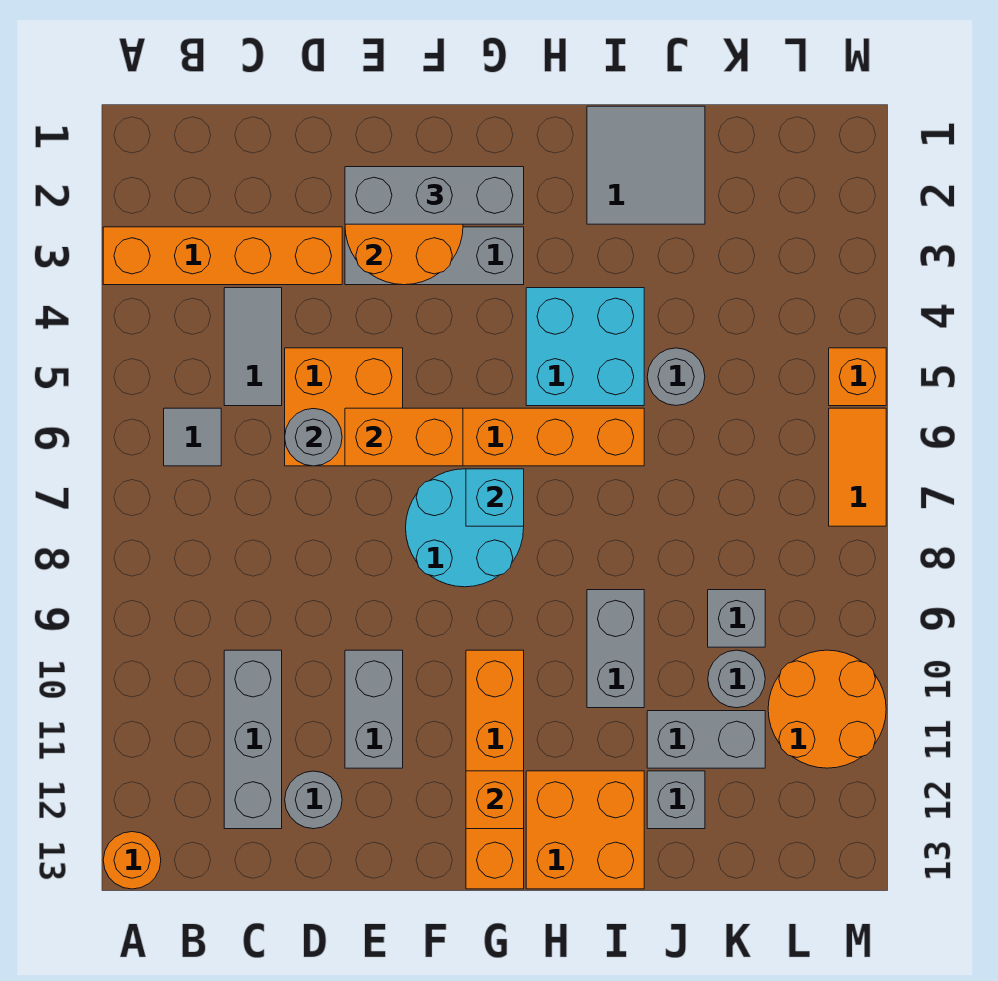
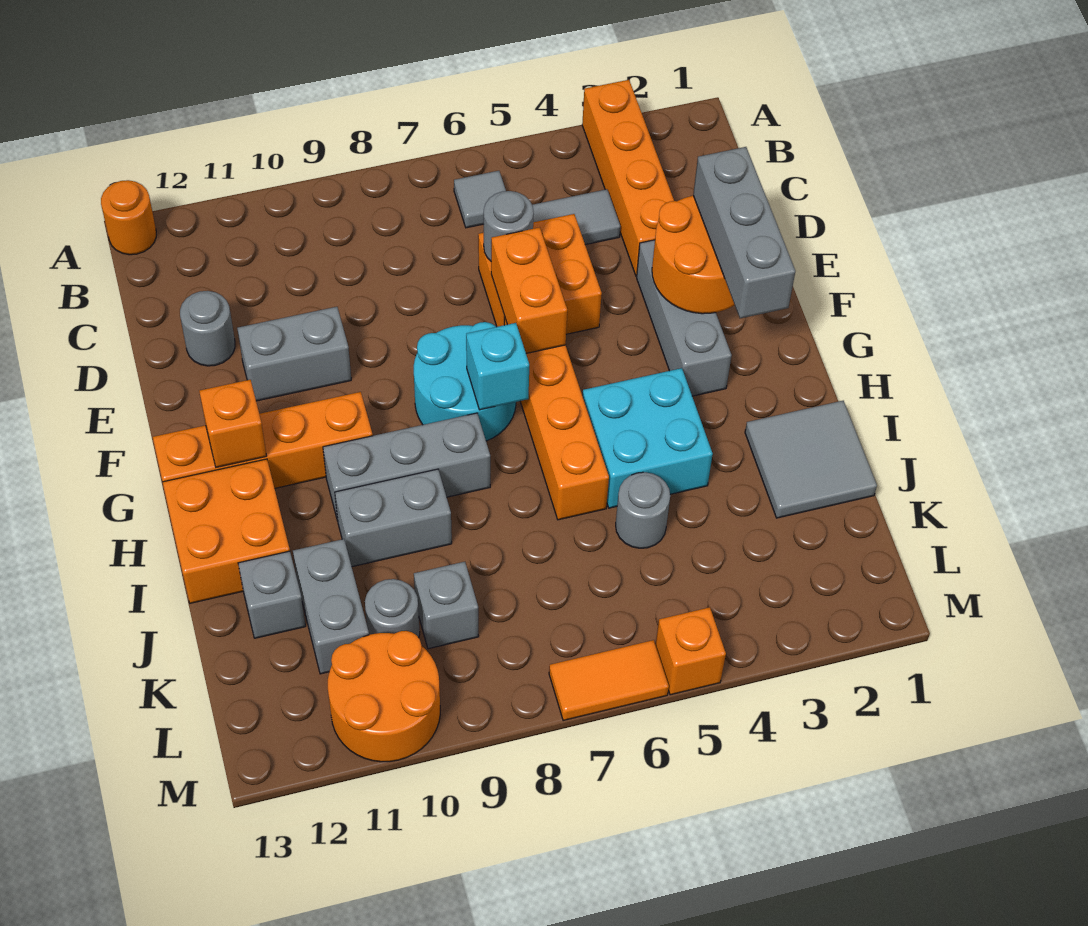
grey brick C10:C12 level 1 -> grey brick H8:H10 level 1

